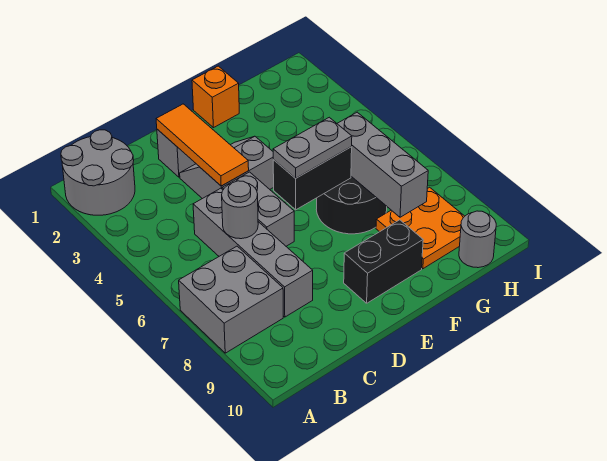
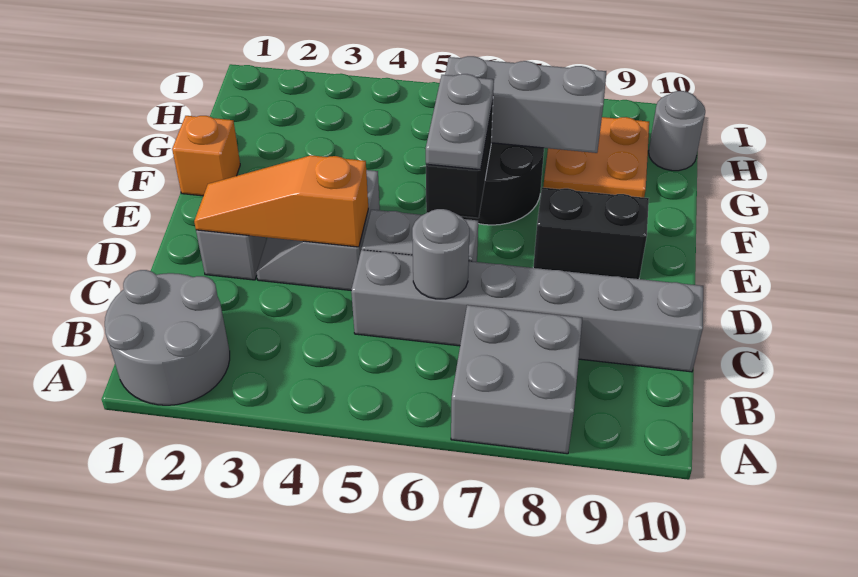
grey brick C5:C8 level 1 -> grey brick C5:C10 level 1
orange tile D2:D4 level 2 -> orange slope D2:D4 level 2 top 4
black brick E9:F9 level 1 -> black brick E8:E9 level 1

